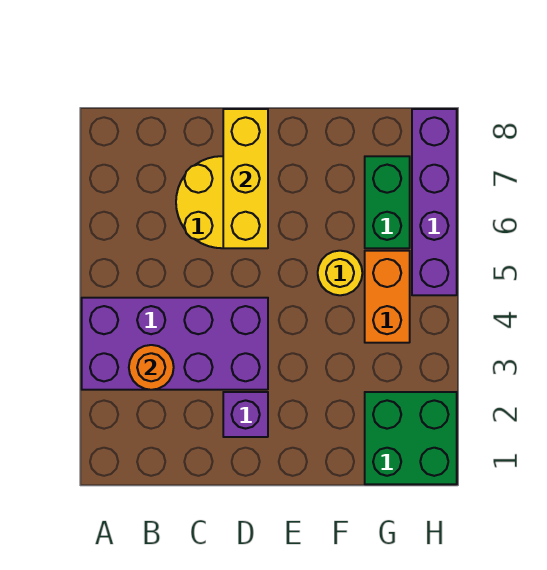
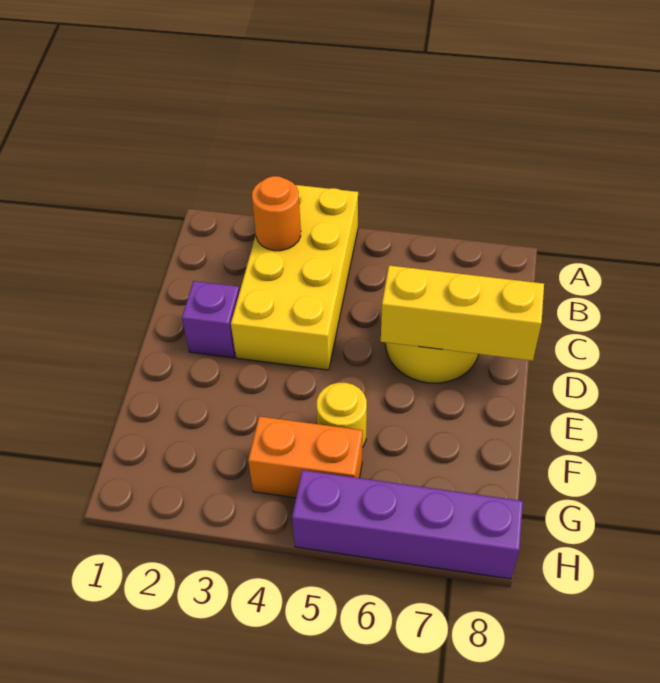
purple brick A3:D4 level 1 -> yellow brick A3:D4 level 1
green brick G1:H2 level 1 -> none
green brick G6:G7 level 1 -> none

